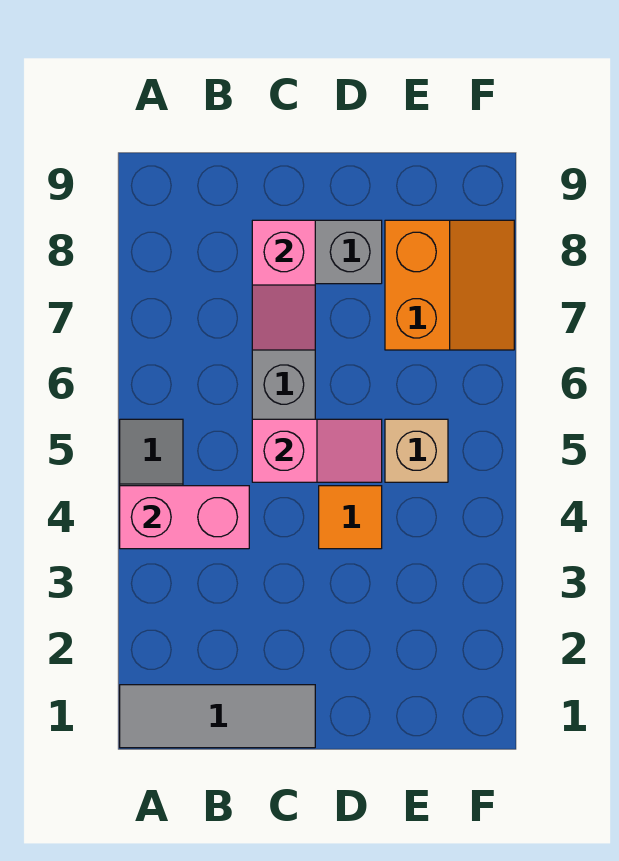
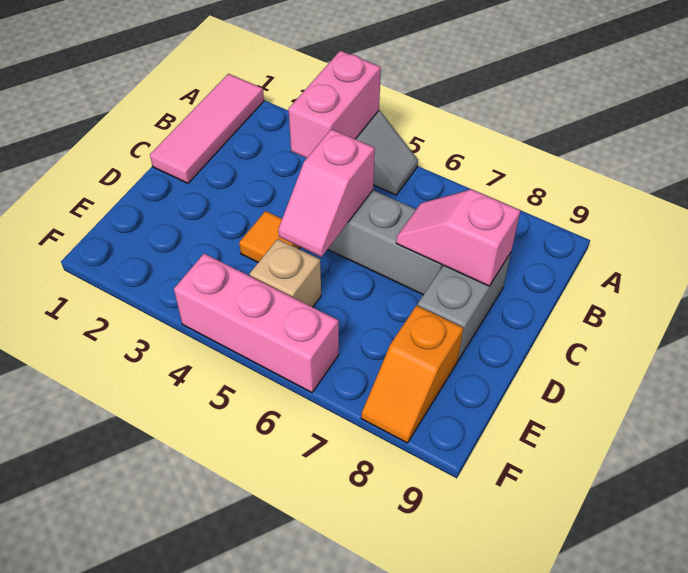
grey tile A1:C1 level 1 -> pink tile A1:C1 level 1
orange slope E7:F8 level 1 top E -> orange slope E8:F8 level 1 top E
none -> pink brick F4:F6 level 1

